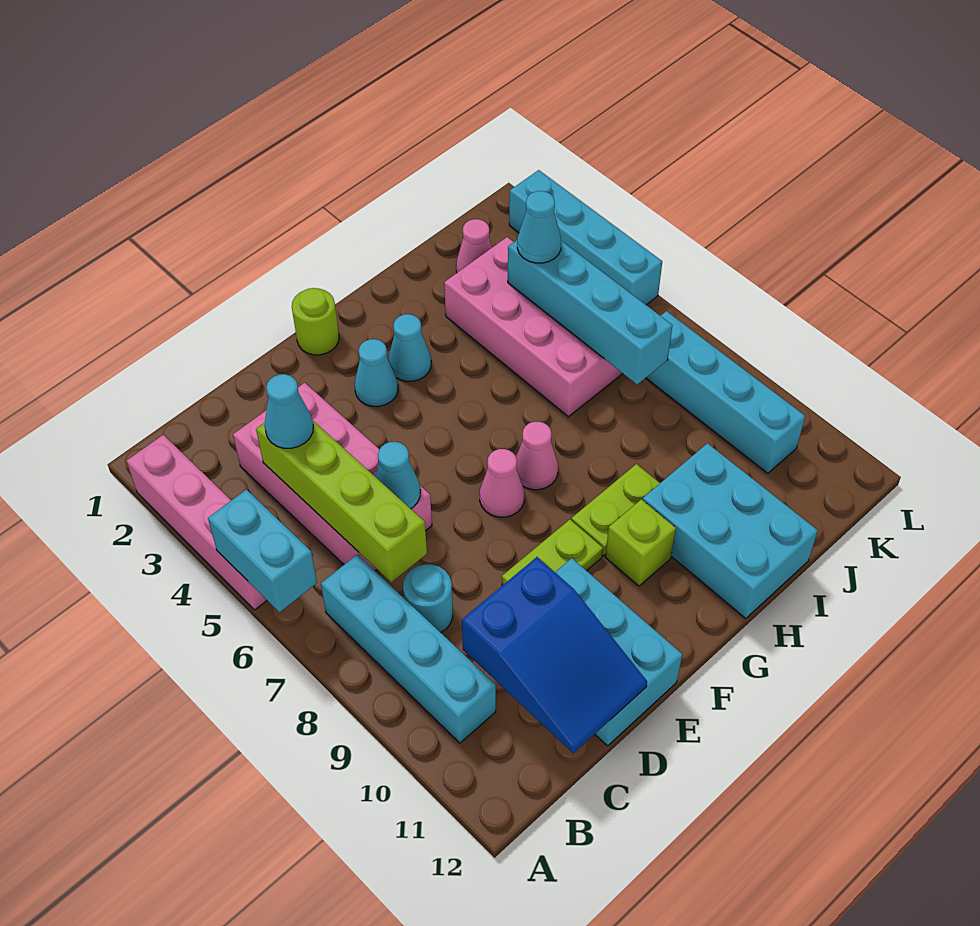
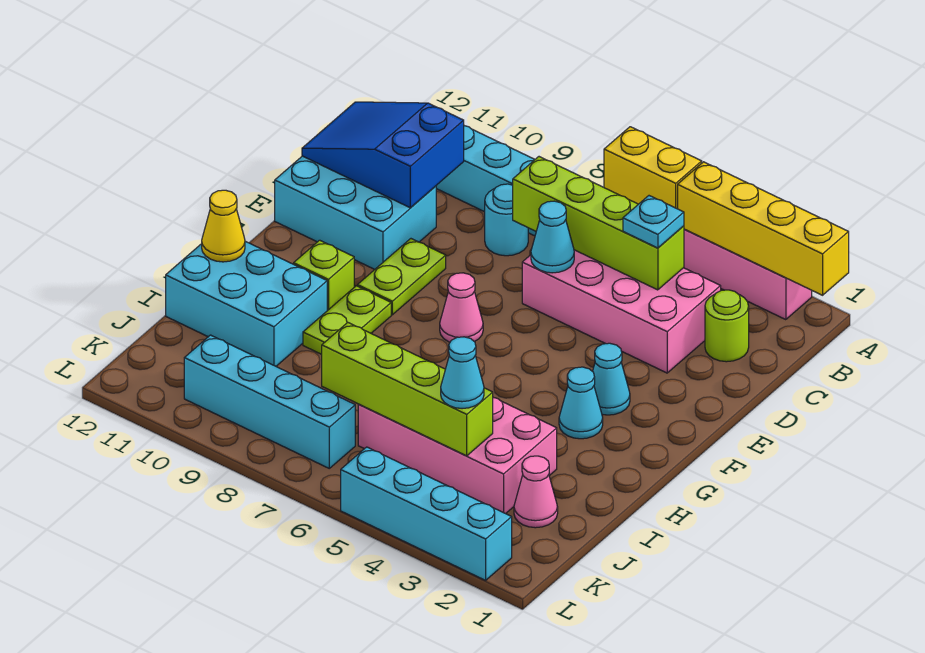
none -> yellow brick A1:A4 level 2
cyan brick A5:A6 level 2 -> yellow brick A5:A6 level 2
cyan cone C4 level 3 -> cyan plate C4 level 3
lime round brick F1 level 1 -> lime round brick C2 level 1
pink cone G7 level 1 -> none
none -> yellow cone H12 level 2
cyan brick J4:J7 level 2 -> lime brick J4:J7 level 2

